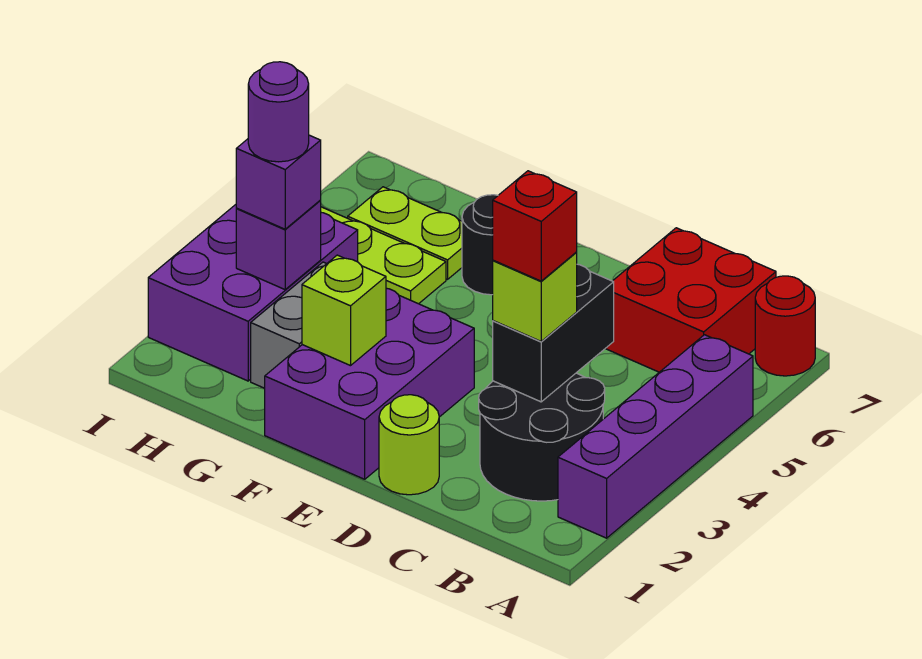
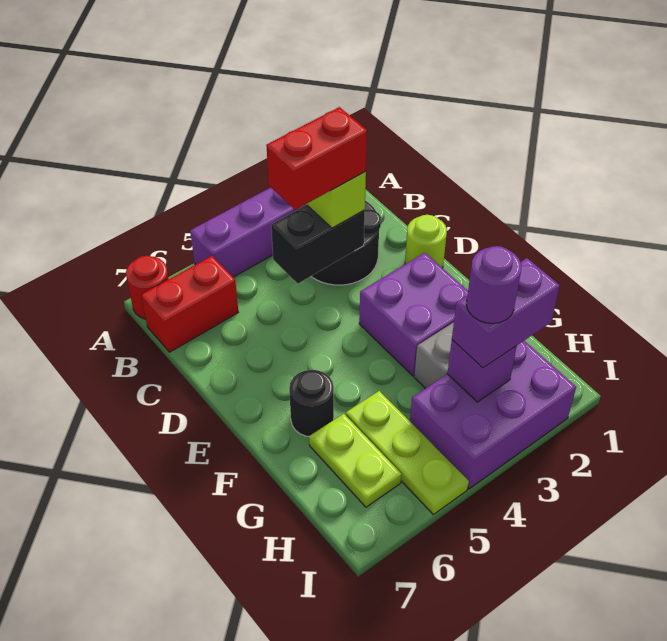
red brick B6:C7 level 1 -> red brick B6:B7 level 1
red brick C3 level 4 -> red brick C3:C4 level 4
purple brick E1:F3 level 1 -> purple brick E2:F3 level 1
lime brick F2 level 2 -> none
purple brick H3 level 3 -> purple brick H2:H3 level 3

